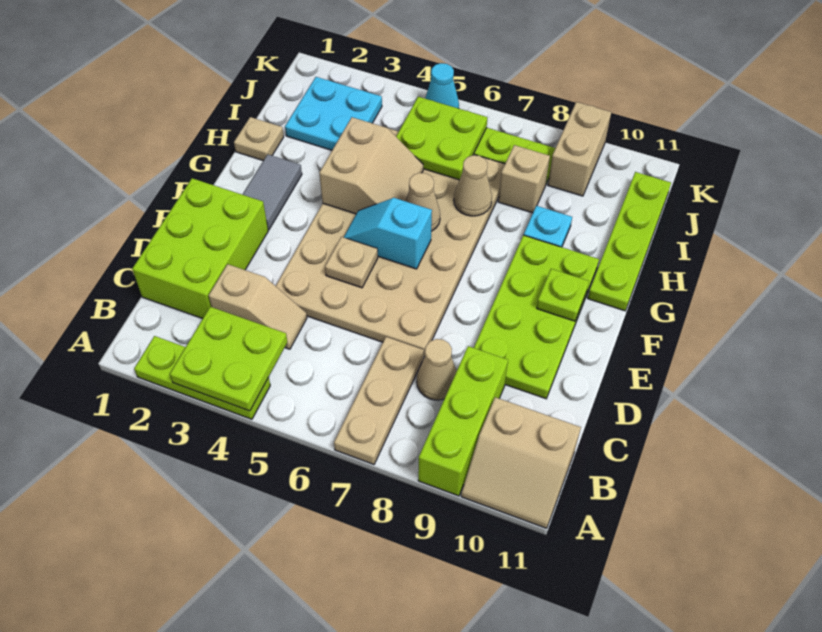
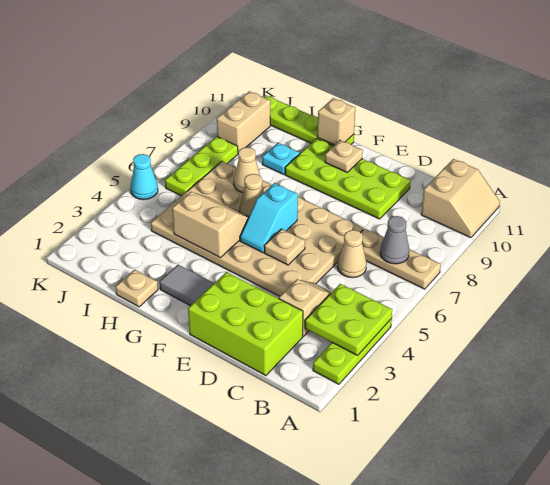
lime brick A9:C9 level 1 -> none
none -> grey cone B7 level 2
tan cone C8 level 1 -> tan cone C6 level 1
lime plate F10 level 2 -> tan plate F10 level 2
cyan plate I2:J3 level 1 -> none
lime plate I5:J6 level 2 -> none
tan brick I8 level 1 -> tan brick G11 level 2
tan brick J9:K9 level 1 -> tan brick J9:J10 level 1

